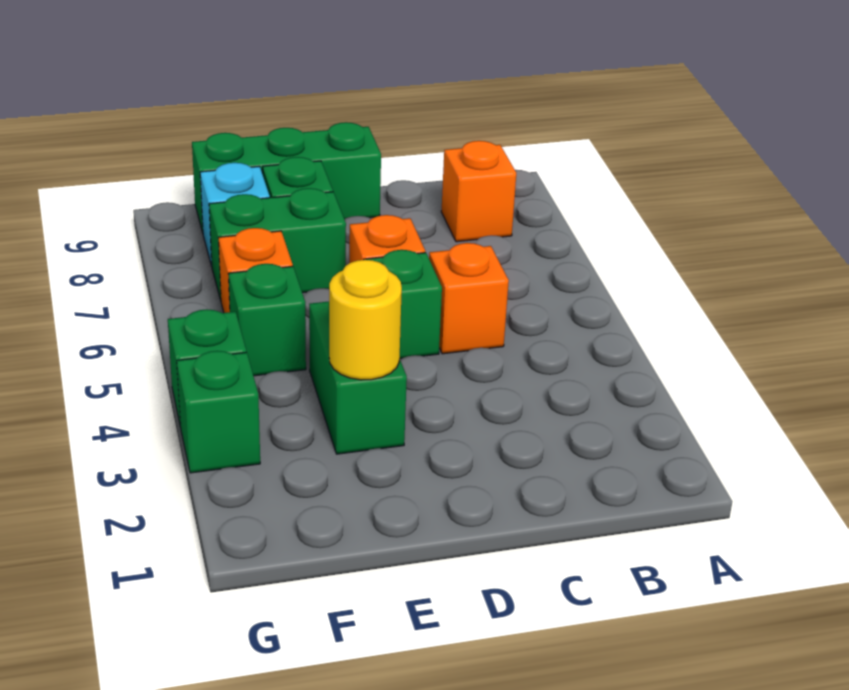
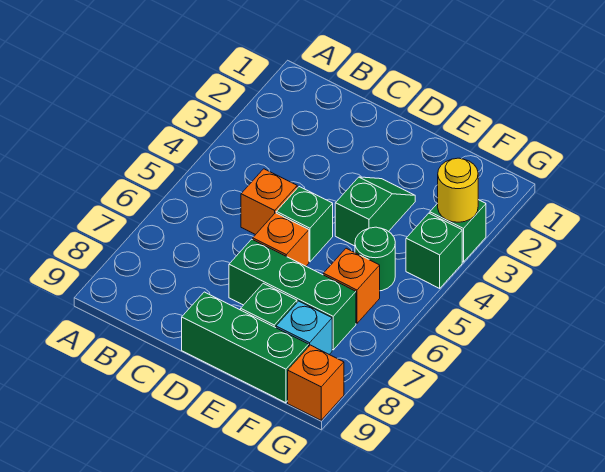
orange brick B8 level 1 -> orange brick G9 level 1
green brick E3:E4 level 1 -> green slope E3:E4 level 1 top 4
yellow round brick E3 level 2 -> yellow round brick G3 level 2
green brick E7:F7 level 1 -> green brick D7:F7 level 1
green brick F5 level 1 -> green round brick F5 level 1

